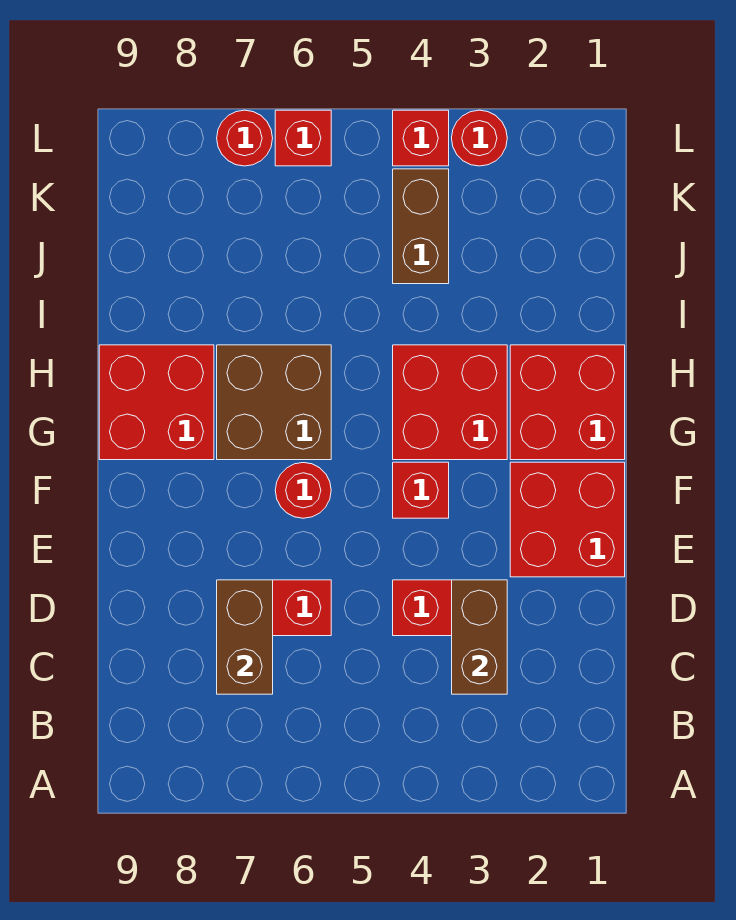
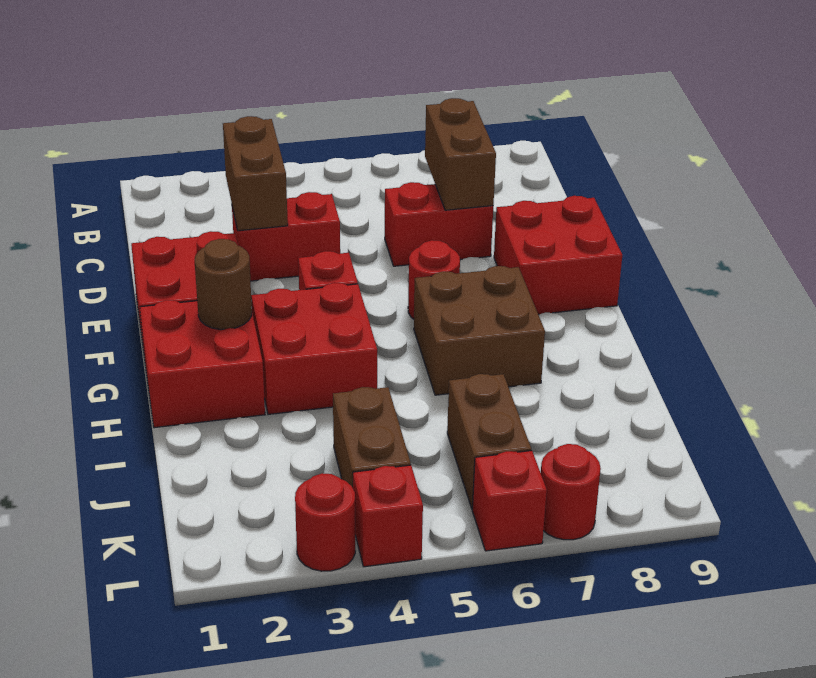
none -> brown round brick G2 level 2
red brick G8:H9 level 1 -> red brick E8:F9 level 1
none -> brown brick J6:K6 level 1

